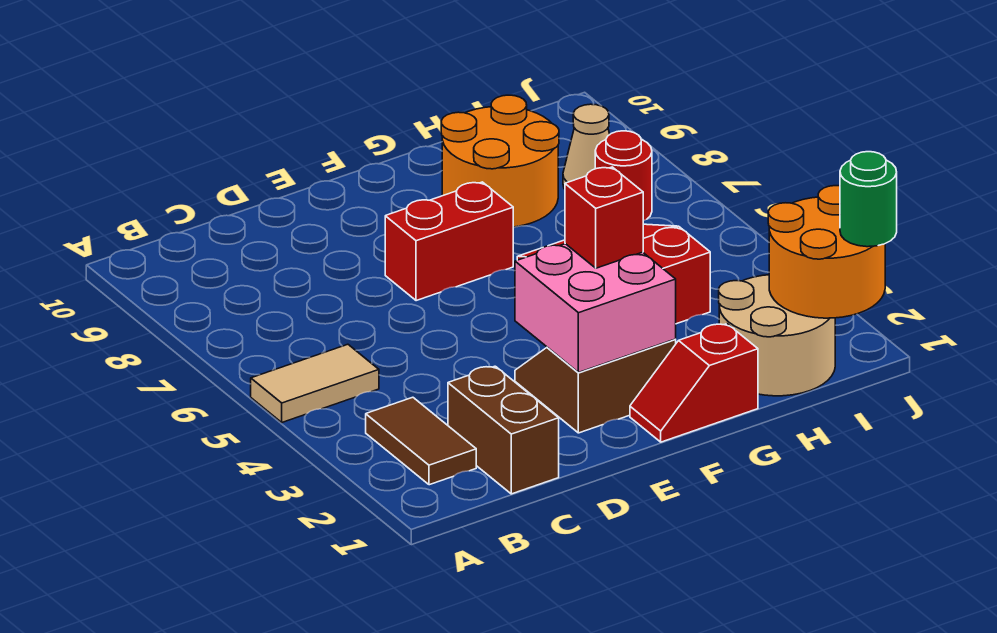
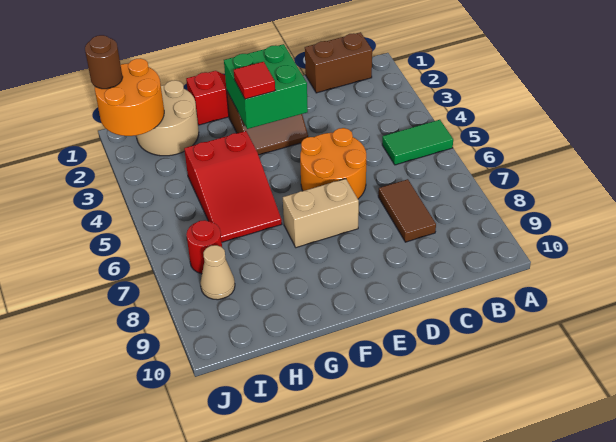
tan tile A5:B5 level 1 -> green tile A5:B5 level 1
brown tile B2:B3 level 1 -> brown tile C7:C8 level 1
brown brick C1:C2 level 1 -> brown brick B1:C1 level 1
pink brick E2:F3 level 2 -> green brick E2:F3 level 2
red brick E7:F7 level 1 -> tan brick E7:F7 level 1
red brick F3 level 3 -> red tile F3 level 3
orange round brick G8:H9 level 1 -> orange round brick D5:E6 level 1
green round brick J1 level 3 -> brown round brick J1 level 3

